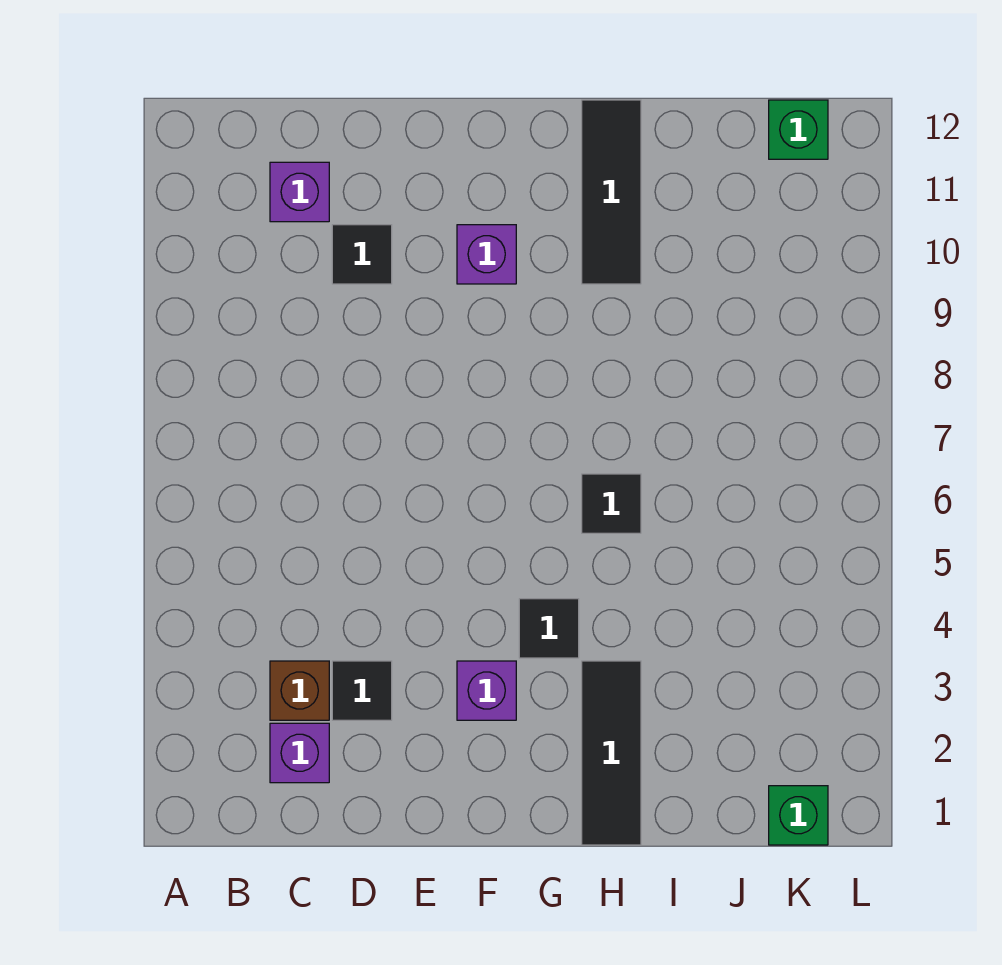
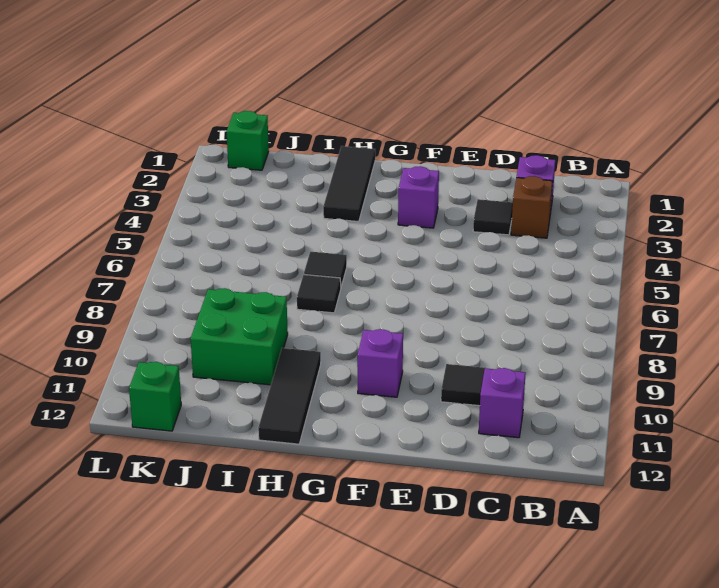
black tile G4 level 1 -> black tile H7 level 1
none -> green brick I9:J10 level 1

